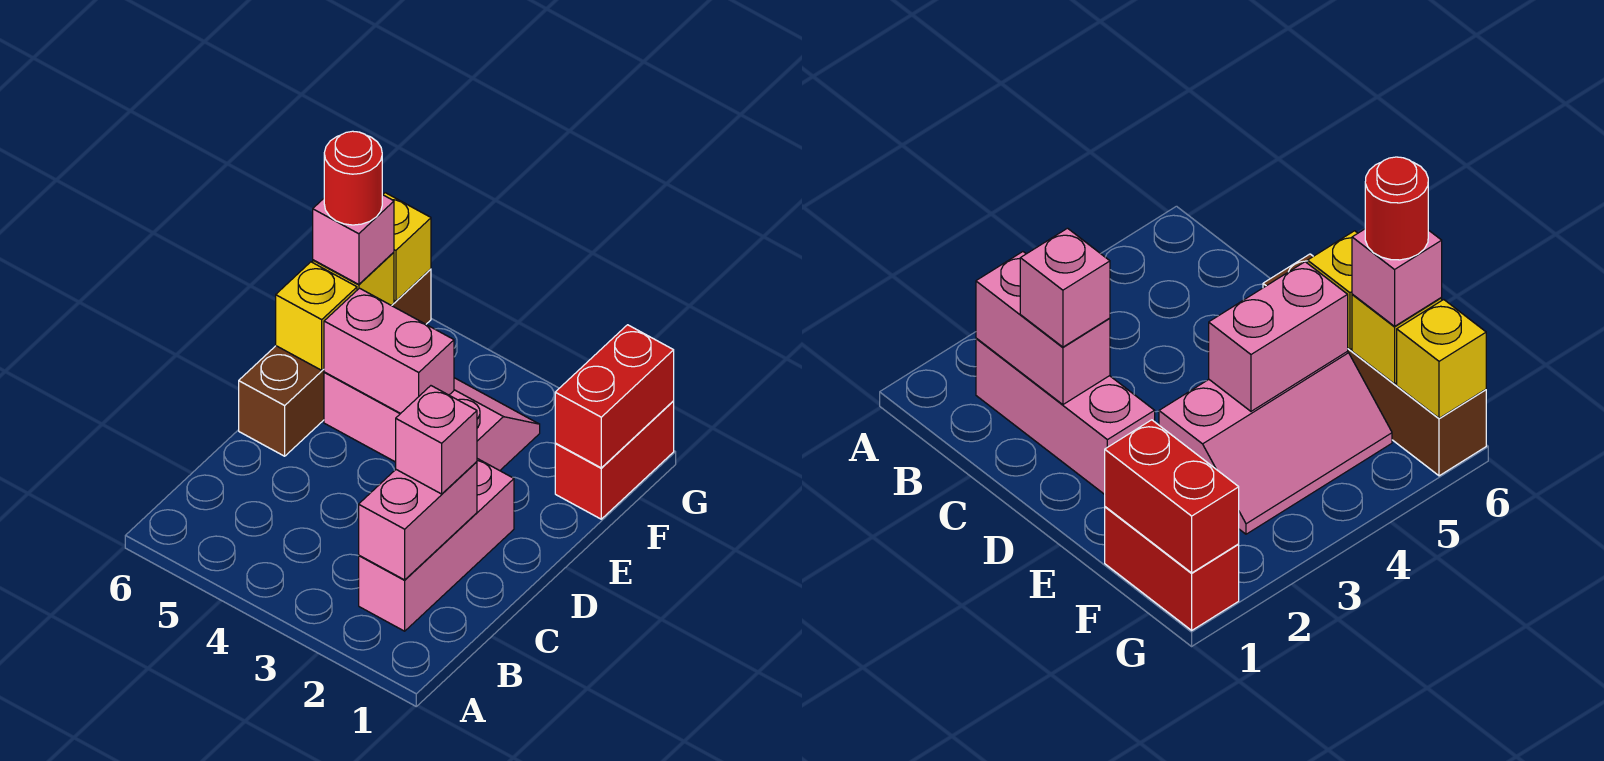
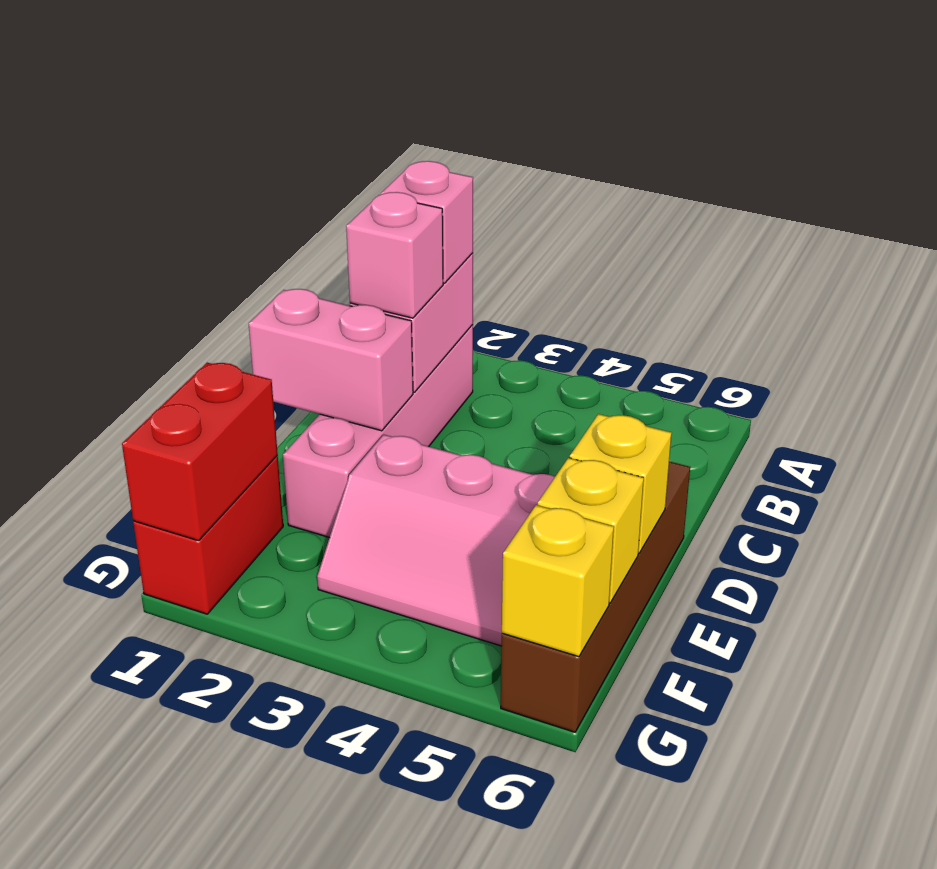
pink brick B2:D2 level 1 -> pink brick B2:E2 level 1
pink brick E4:E5 level 2 -> pink brick D1:D2 level 2
pink brick F6 level 3 -> pink brick B2 level 3
red round brick F6 level 4 -> none

